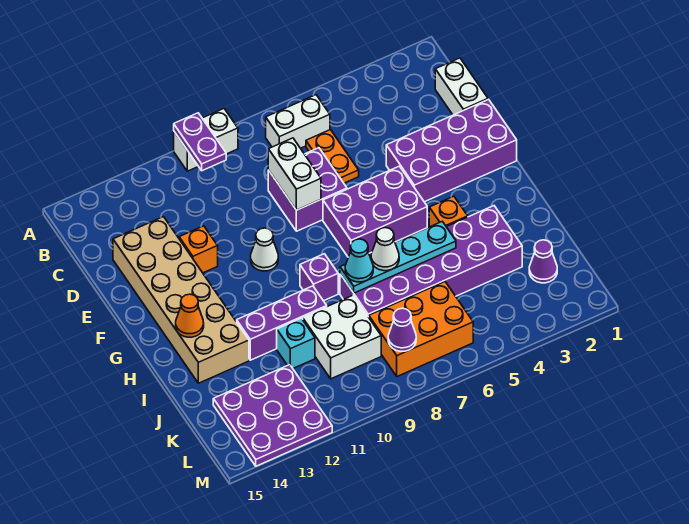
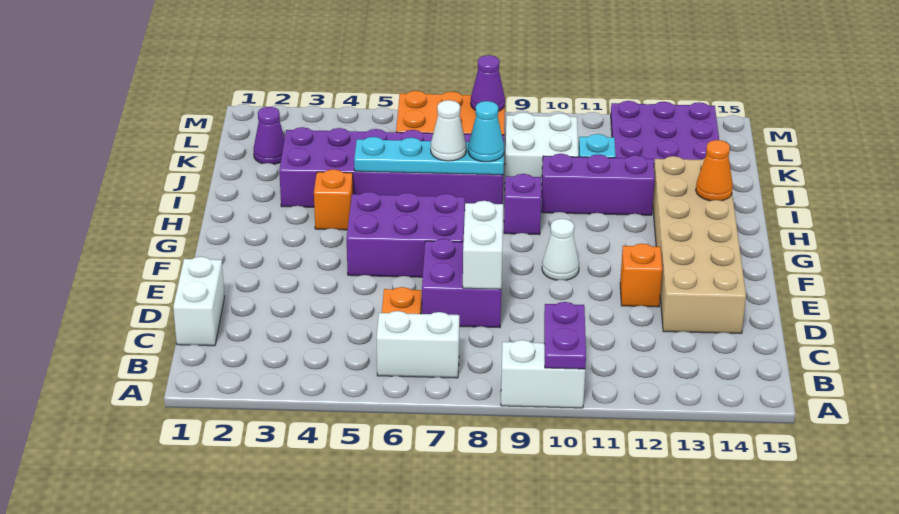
purple brick E1:F4 level 1 -> none

